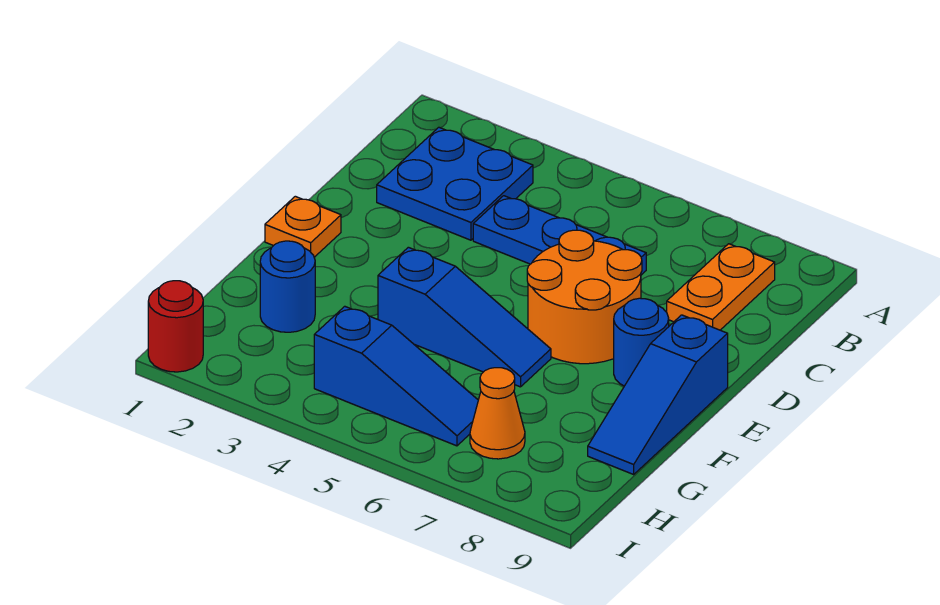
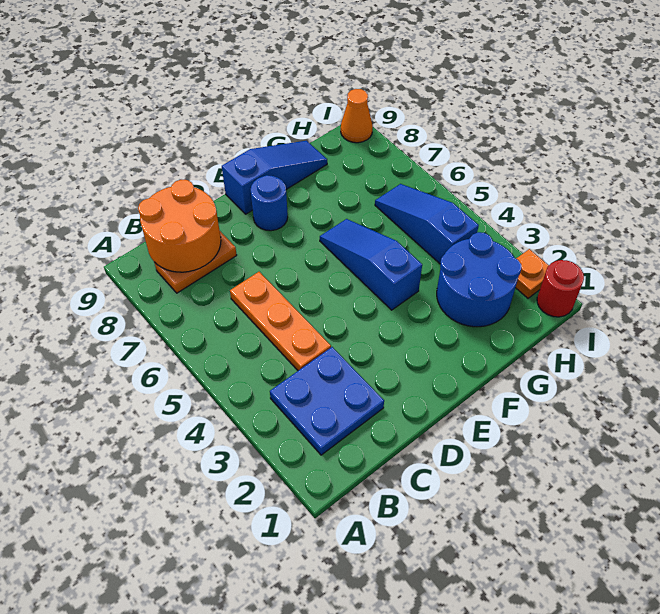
blue plate C4:C6 level 1 -> orange plate C4:C6 level 1
orange round brick D6:E7 level 1 -> orange round brick B8:C9 level 2
orange plate E1 level 1 -> orange plate I2 level 1
blue round brick G2 level 1 -> blue round brick G2:H3 level 1
orange cone H7 level 1 -> orange cone I9 level 1

